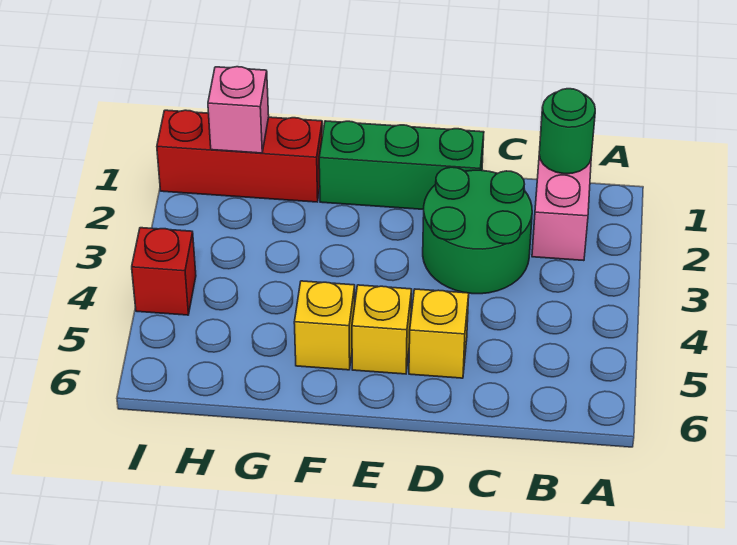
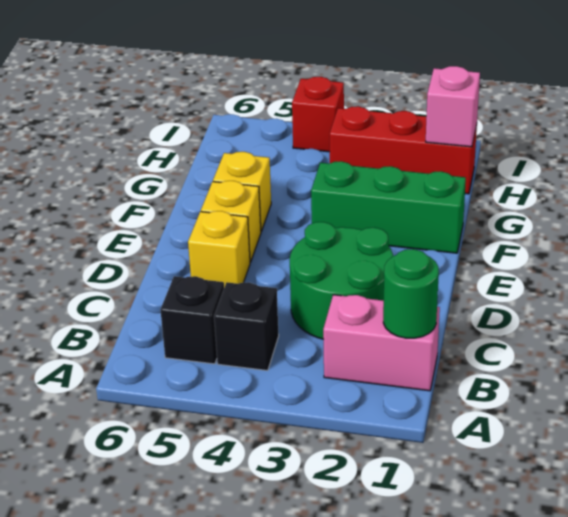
none -> black brick B4 level 1
none -> black brick B5 level 1
green brick D1:F1 level 1 -> green brick F1:F3 level 1
red brick G1:I1 level 1 -> red brick H1:H3 level 1

